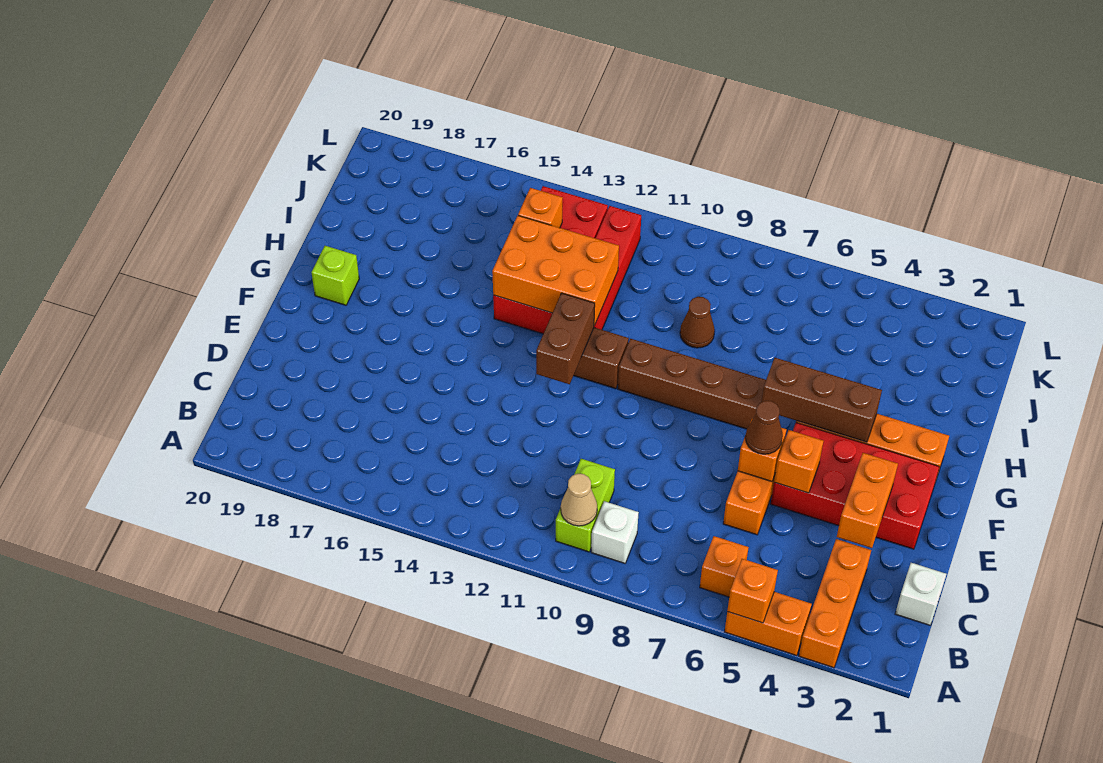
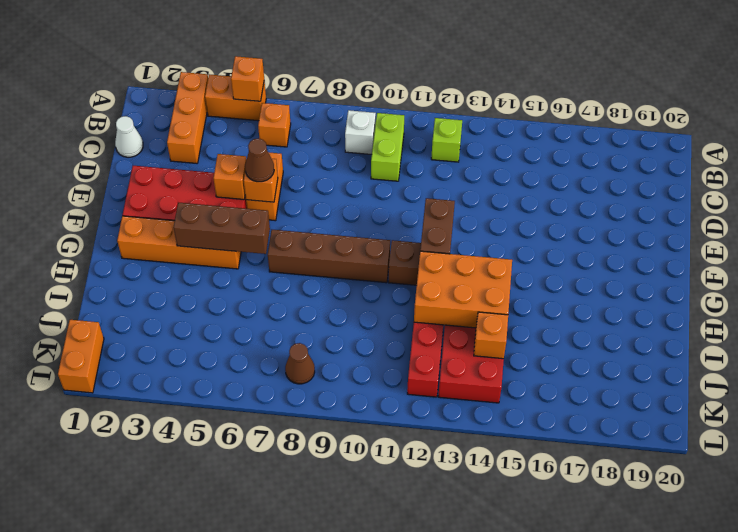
tan cone B10 level 2 -> none
white brick C1 level 1 -> white cone C1 level 1
orange brick D3:E3 level 2 -> orange brick K1:L1 level 1
lime brick G19 level 1 -> lime brick B12 level 1
brown cone I9 level 1 -> brown cone K8 level 1

